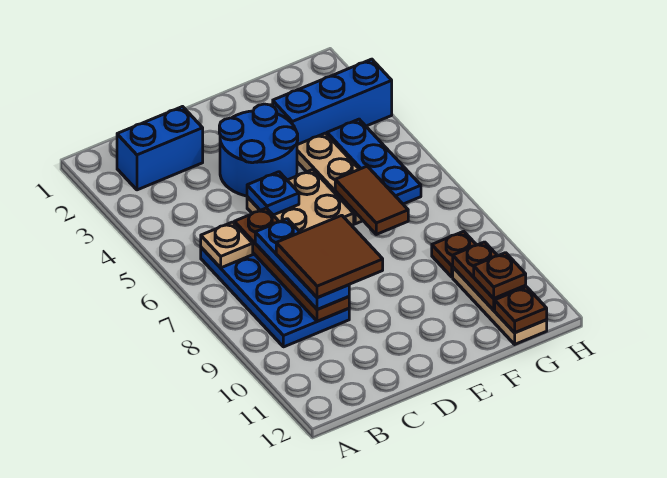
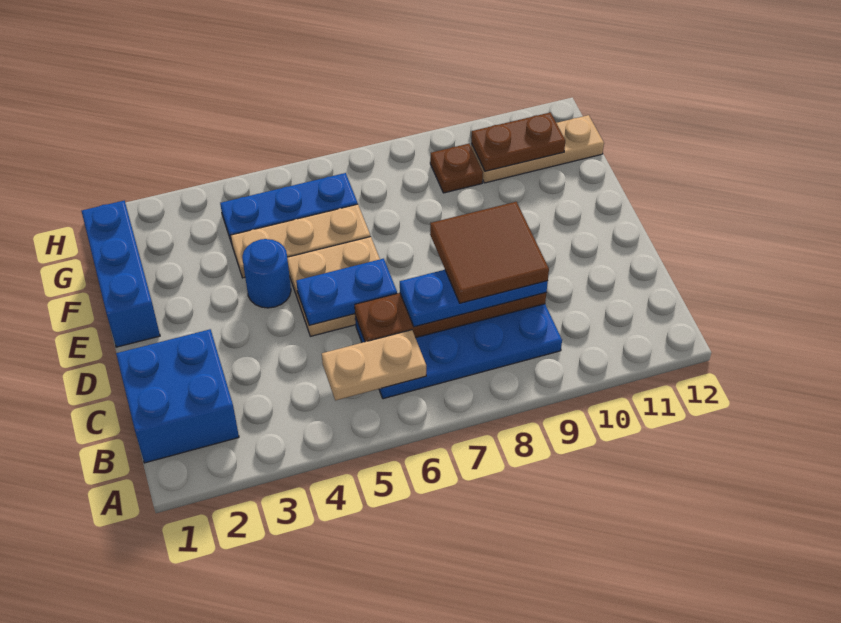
blue brick B2:C2 level 1 -> blue brick B1:C2 level 1
tan plate B6 level 2 -> tan plate B5:B6 level 2
blue round brick D3:E4 level 1 -> blue round brick E4 level 1
blue plate D5 level 2 -> blue plate D5:D6 level 2
blue brick F3:H3 level 1 -> blue brick E1:G1 level 1
brown tile F6:F7 level 2 -> none
brown plate G11 level 3 -> none
brown plate G12 level 2 -> none

